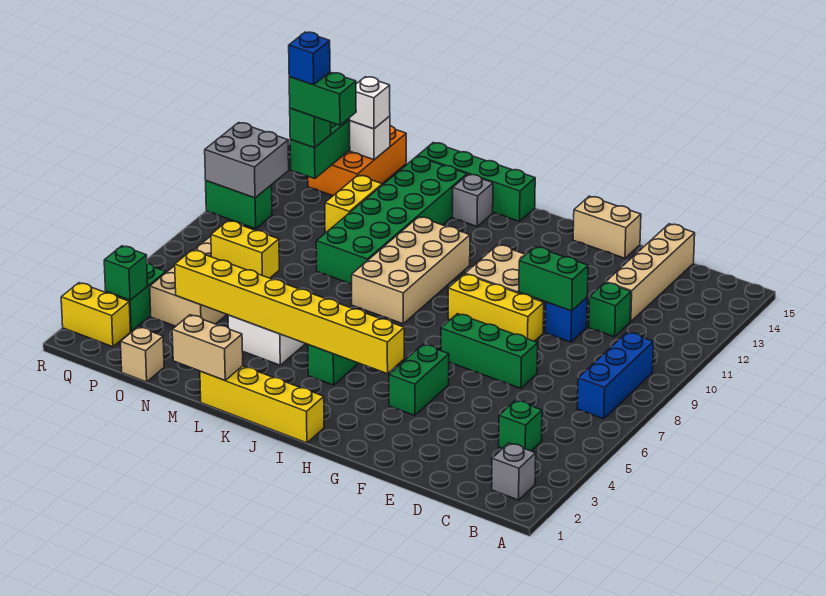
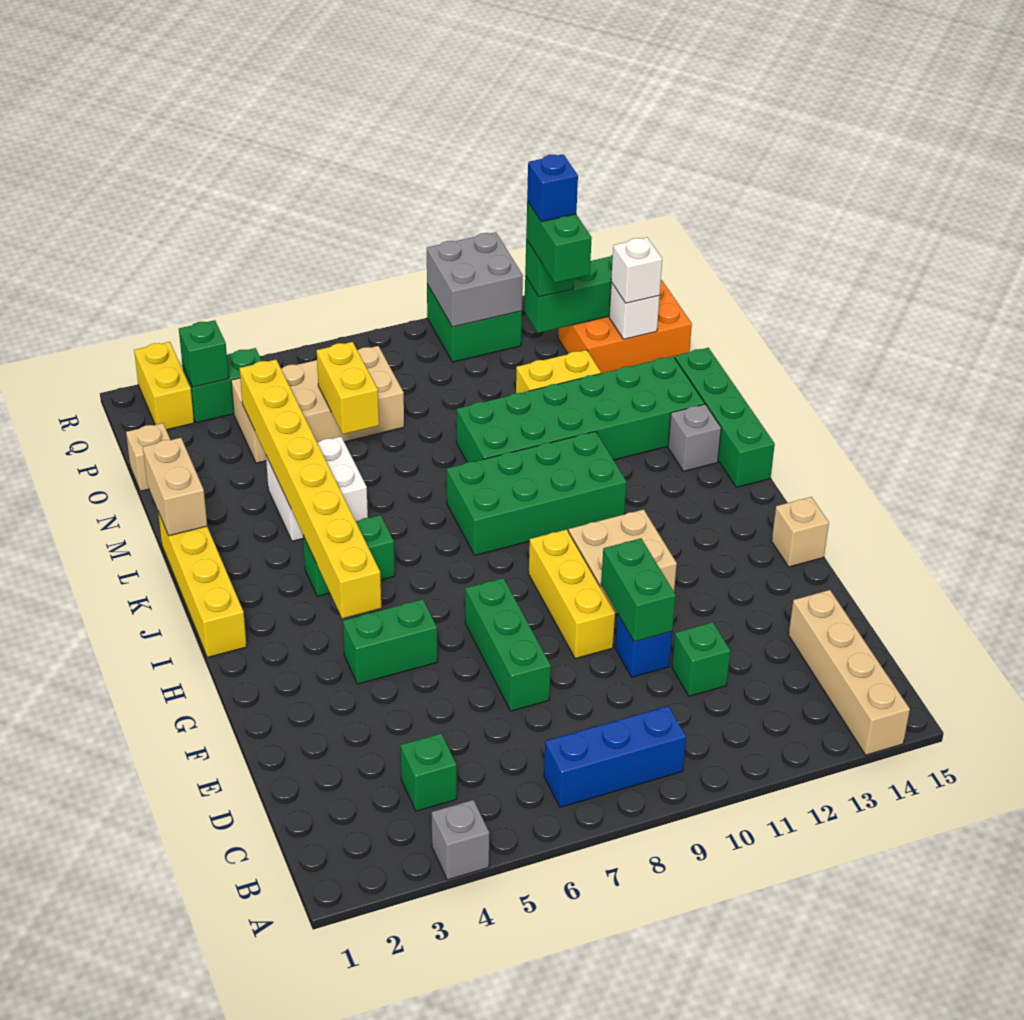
grey brick B2 level 1 -> grey brick A4 level 1
tan brick D12:D15 level 1 -> tan brick A14:D14 level 1
tan brick F15:G15 level 1 -> tan brick G15 level 1
tan brick J8:K11 level 1 -> green brick J8:K11 level 1
green brick Q10:R10 level 1 -> green brick Q10:R11 level 1

